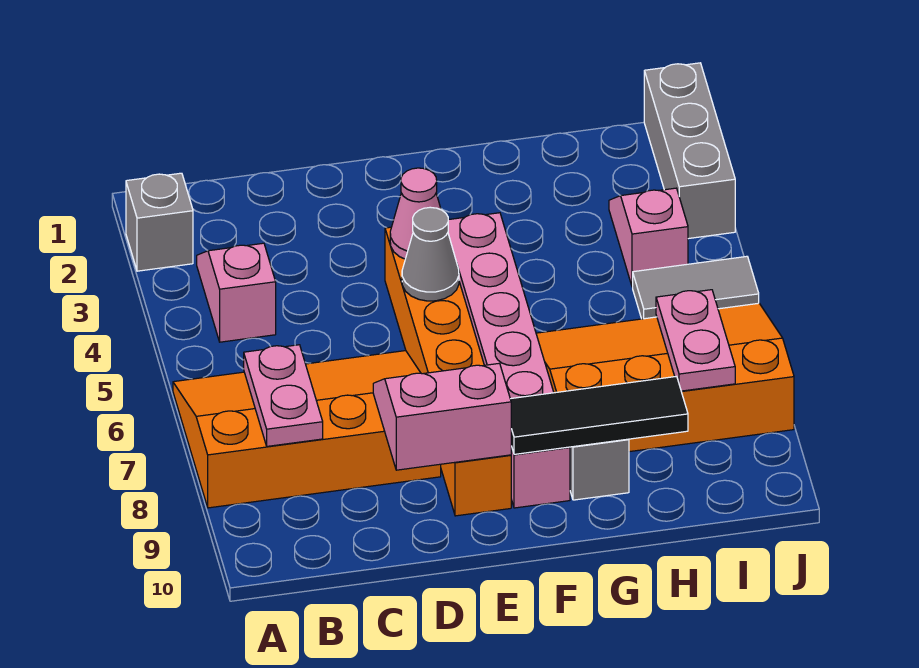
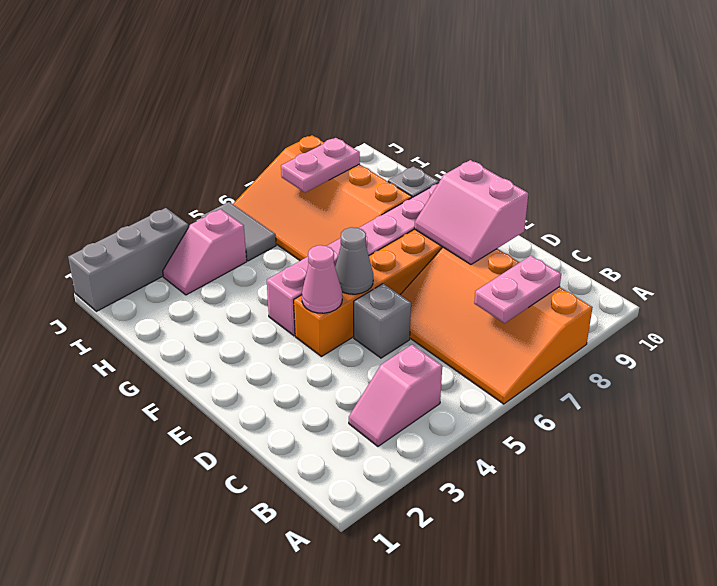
grey brick A2 level 1 -> grey brick D5 level 1
black tile F9:H9 level 2 -> none

